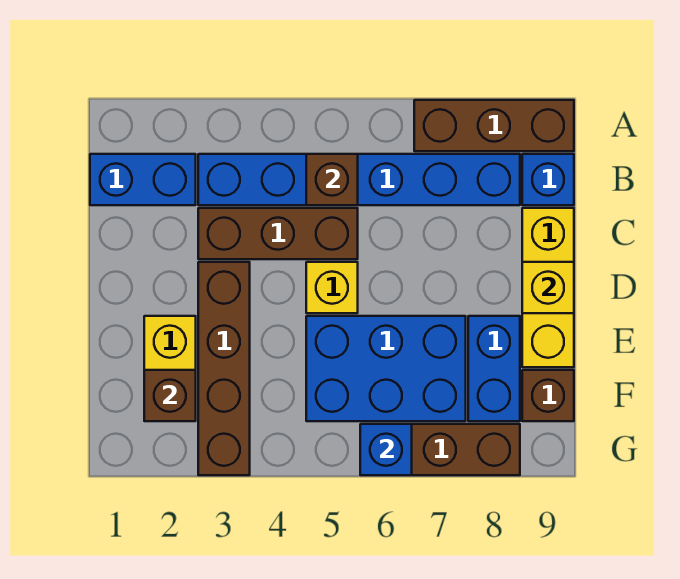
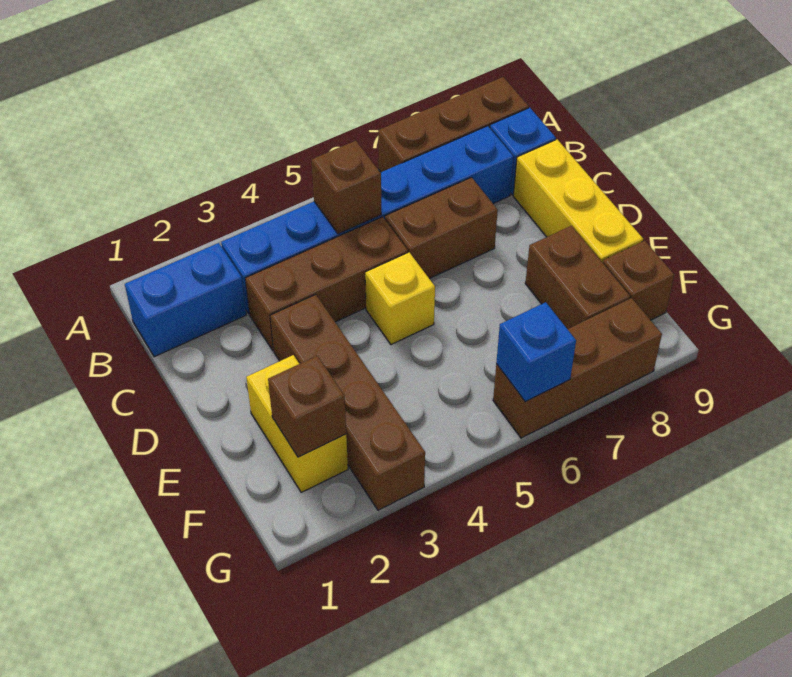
none -> brown brick C6:C7 level 1
yellow brick D9 level 2 -> none
blue brick E5:F7 level 1 -> none
blue brick E8:F8 level 1 -> brown brick E8:F8 level 1

